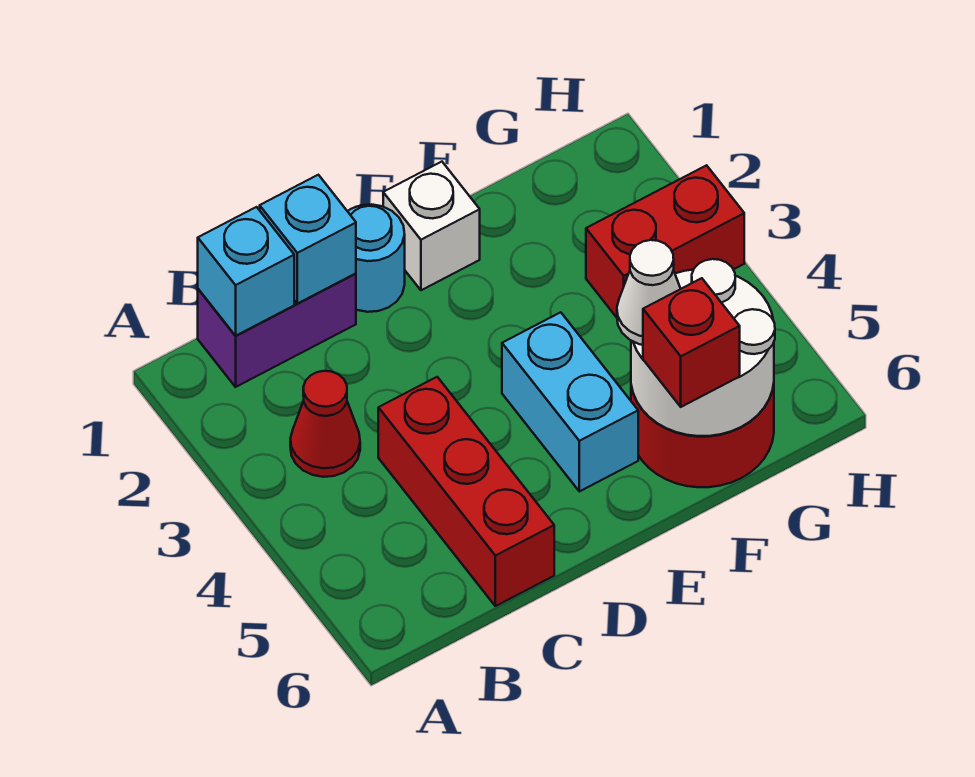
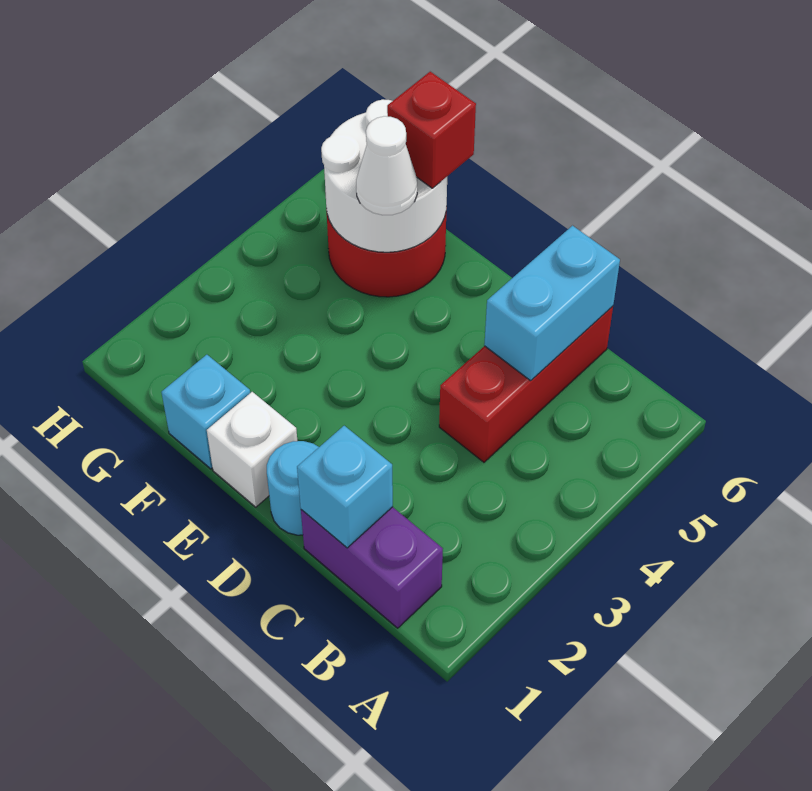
cyan brick B1 level 2 -> cyan brick F1 level 1
red cone B3 level 1 -> none
cyan brick E4:E5 level 1 -> cyan brick C5:C6 level 2
red brick G3:H3 level 1 -> none

